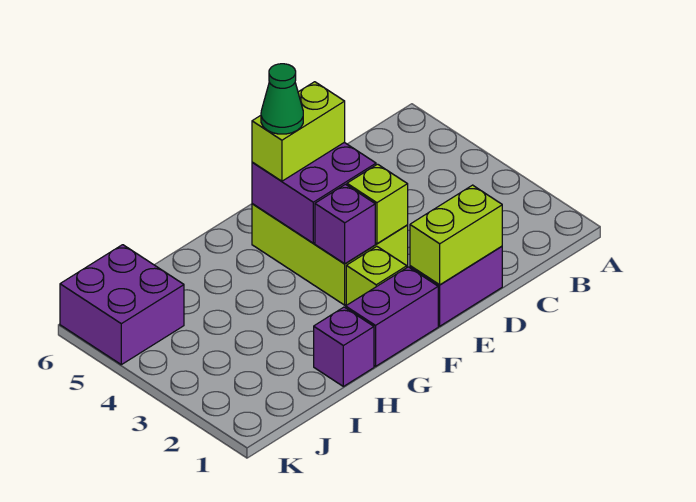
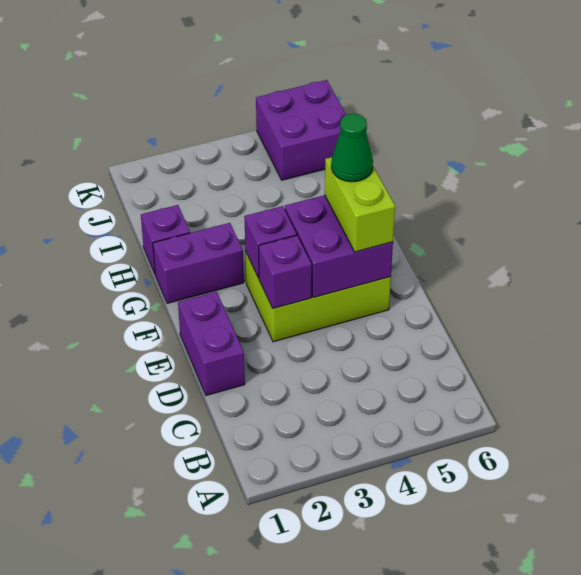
lime brick D1:E1 level 2 -> none
lime brick E3 level 2 -> purple brick E3 level 2
purple brick F1:G1 level 1 -> purple brick G1:G2 level 1
lime brick F2 level 1 -> none

